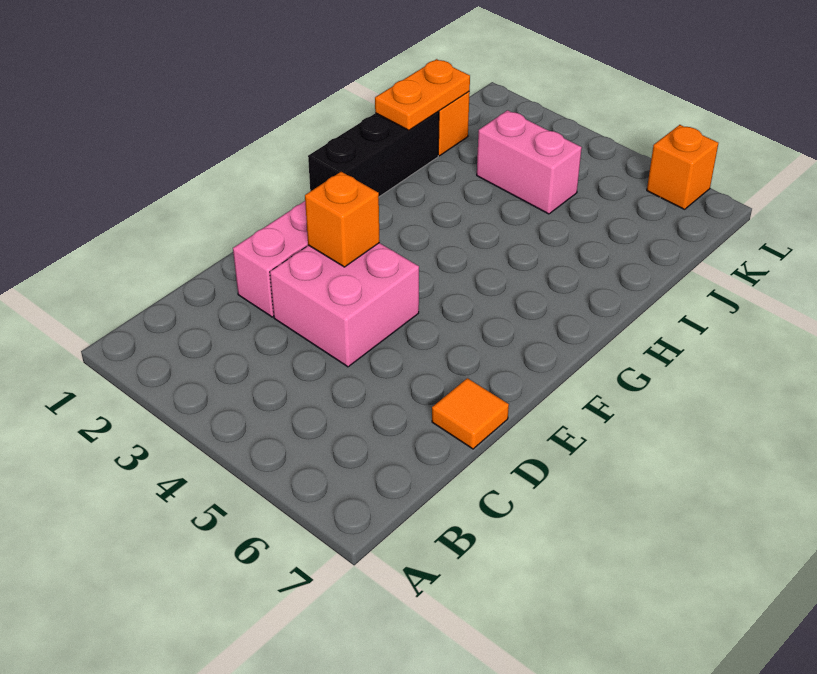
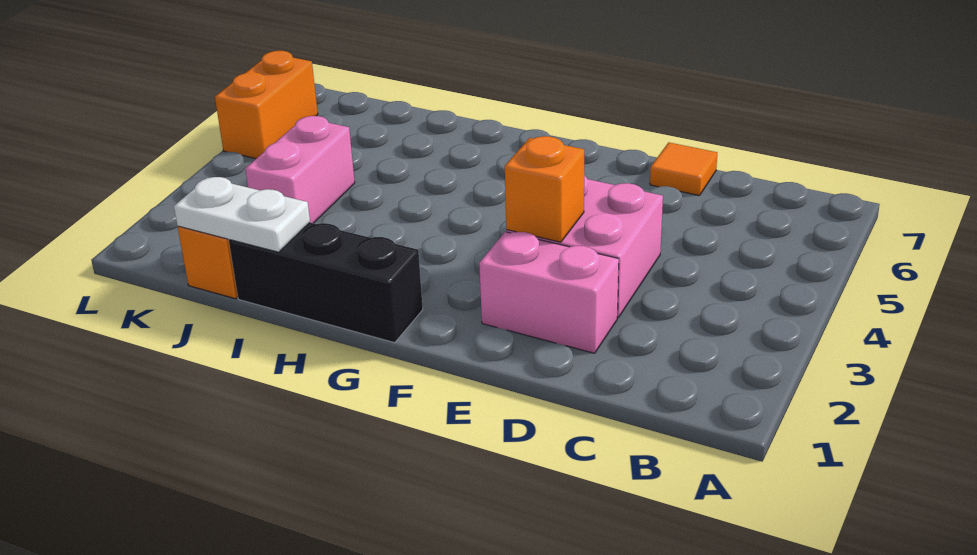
orange plate I1:J1 level 2 -> white plate I1:J1 level 2
orange brick L6 level 1 -> orange brick L5:L6 level 1

